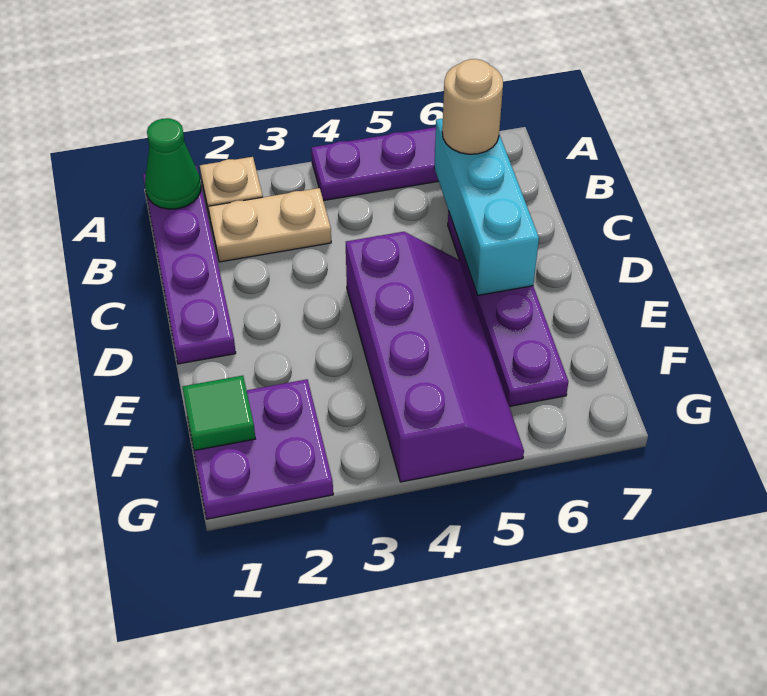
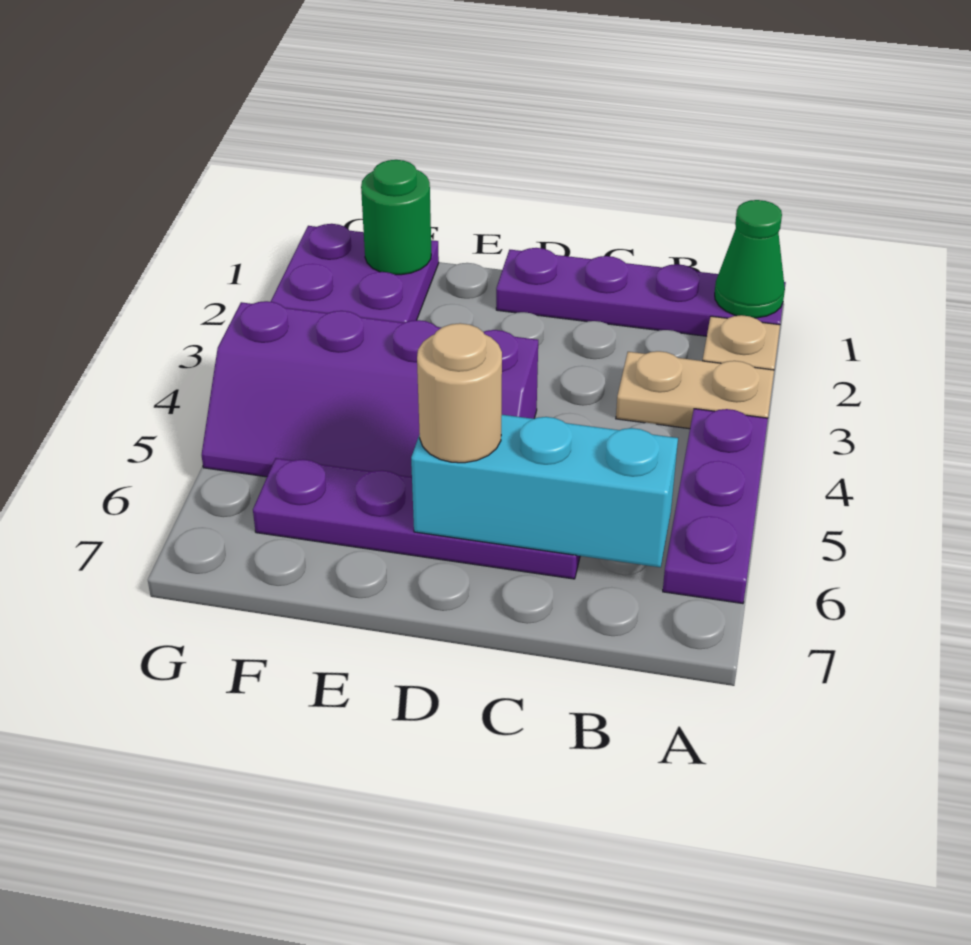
tan plate B2:B3 level 1 -> tan plate A3:B3 level 1
tan round brick B6 level 3 -> tan round brick D6 level 3
green tile F1 level 2 -> green round brick F1 level 2

